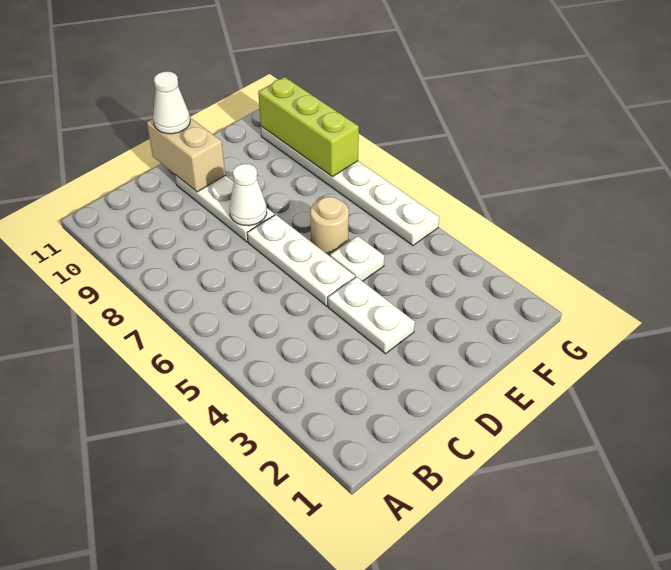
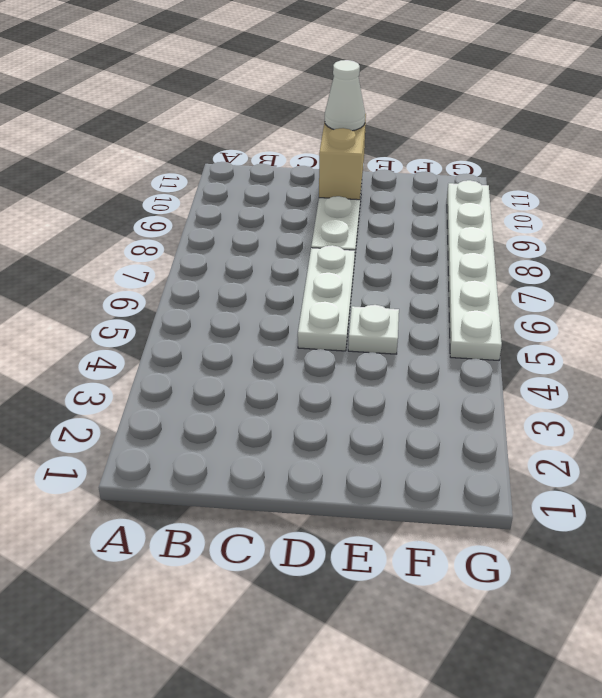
white plate D3:D4 level 1 -> none
white cone D8 level 2 -> none
tan round brick E6 level 1 -> none
lime brick G8:G10 level 2 -> none

